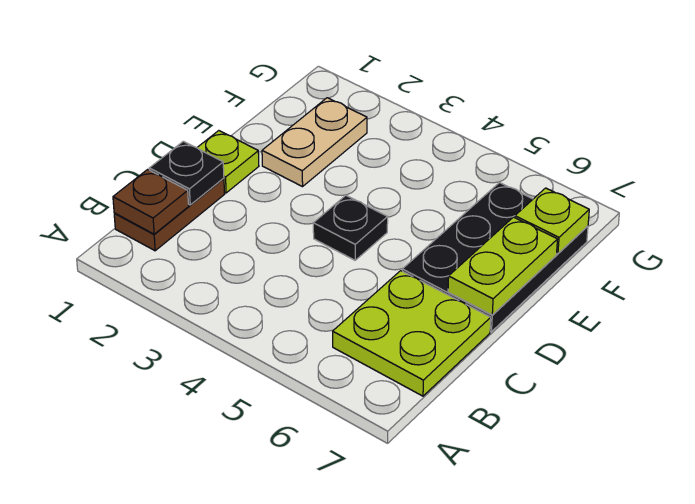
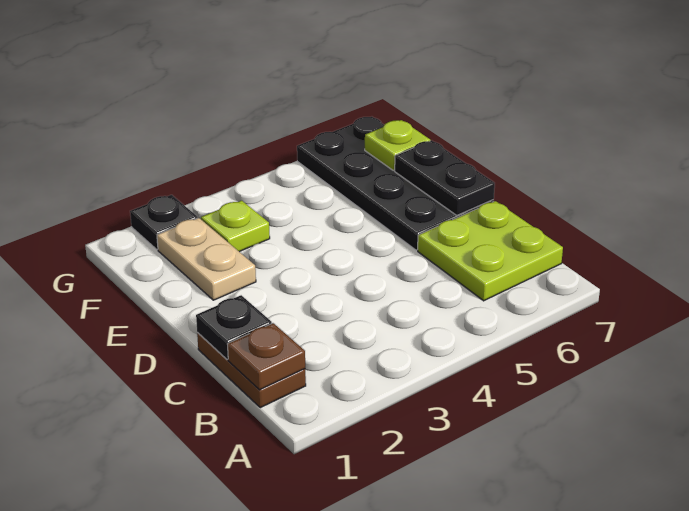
lime plate D1 level 1 -> lime plate F3 level 1
black plate D4 level 1 -> black plate G2 level 1
black plate D6:F7 level 1 -> black plate D6:G7 level 1
lime plate D7:E7 level 2 -> black plate D7:E7 level 2

